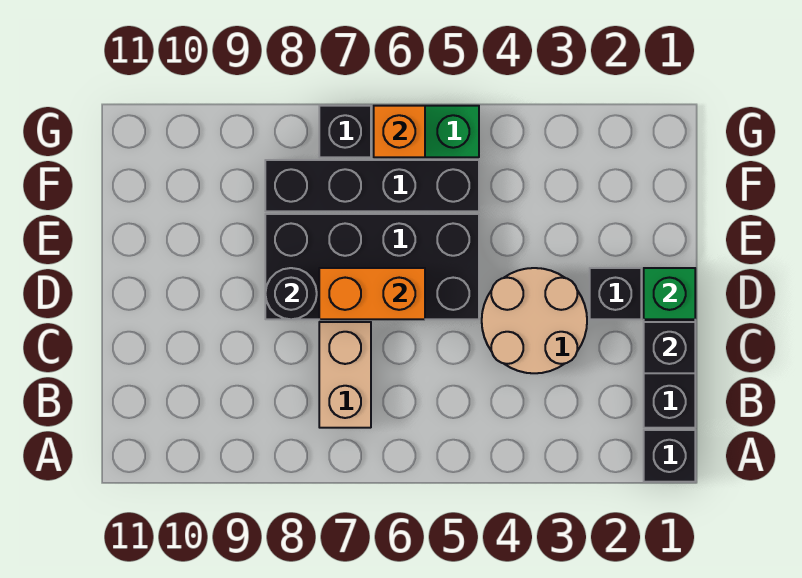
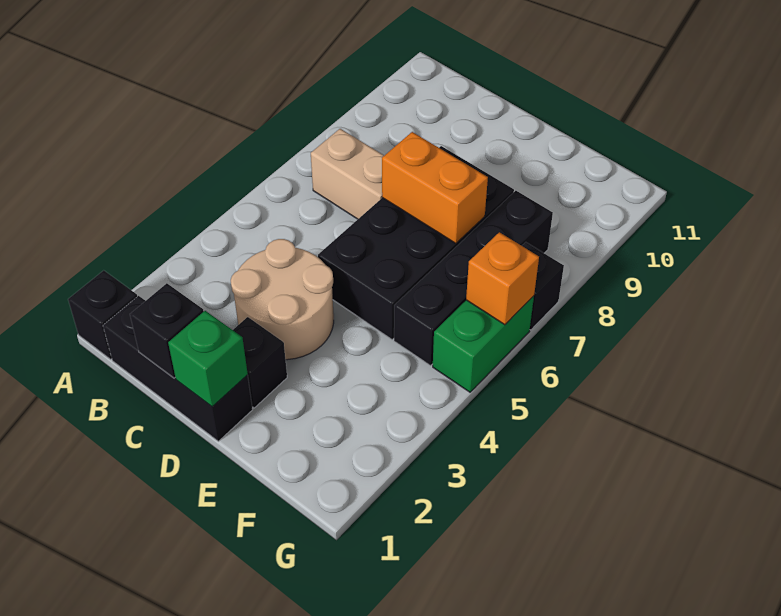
orange brick D6:D7 level 2 -> orange brick D7:E7 level 2
black round brick D8 level 2 -> none

